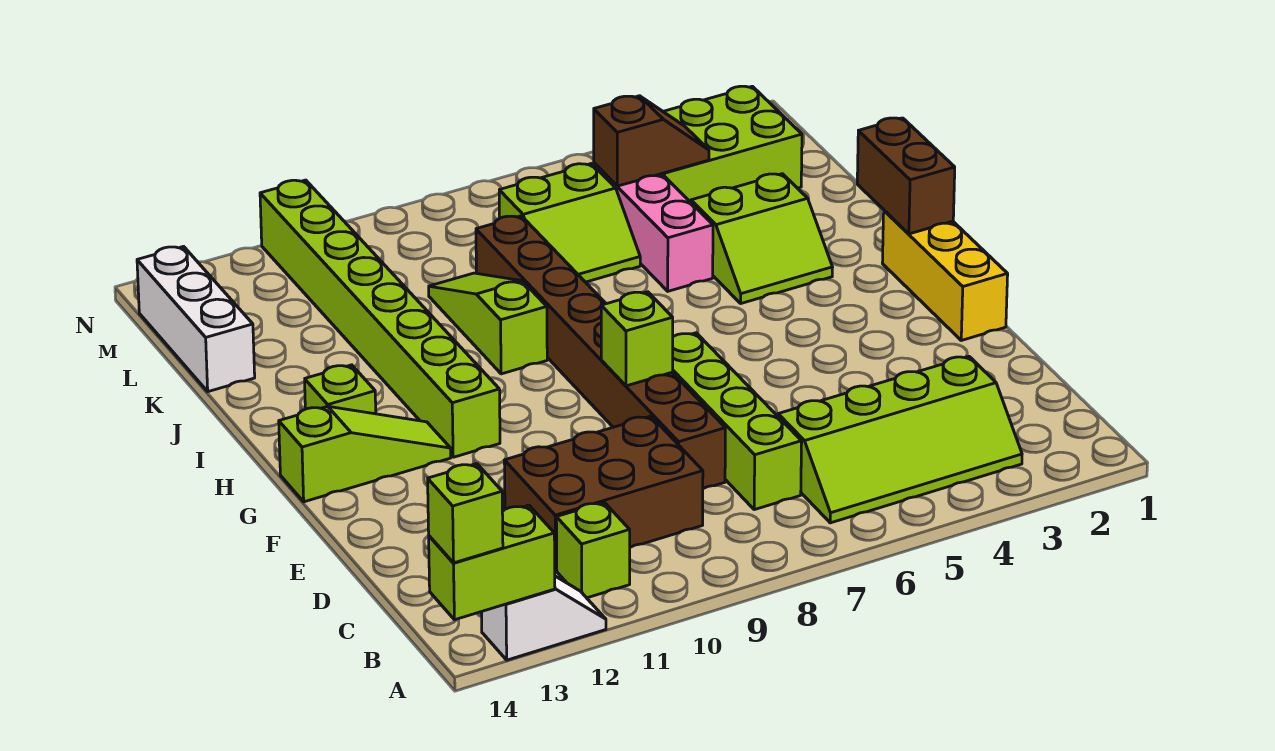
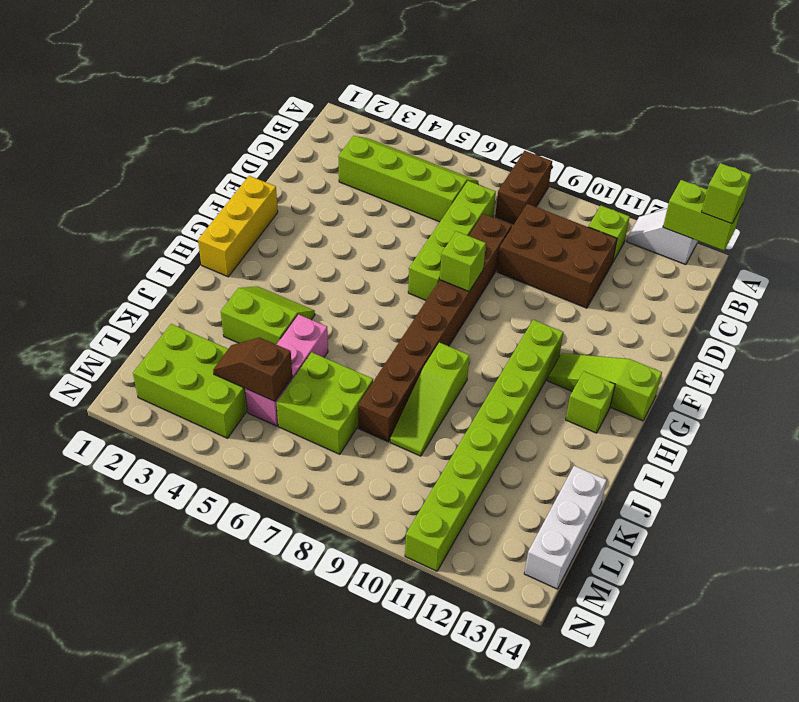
brown brick H1:I1 level 2 -> brown brick A8:B8 level 1
lime slope K6:L7 level 1 top L -> lime brick K6:L7 level 1

